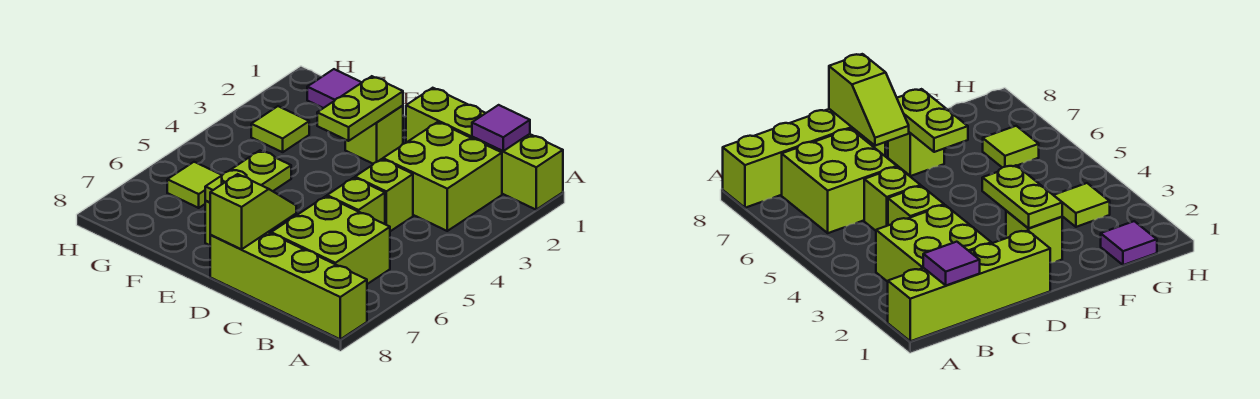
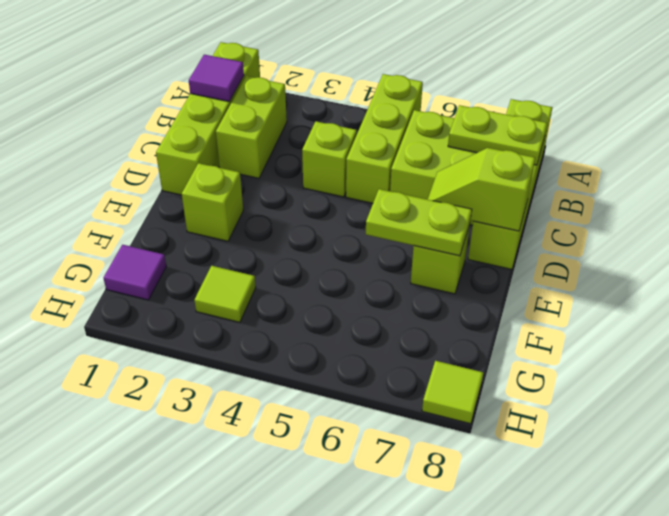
lime brick B2:C3 level 1 -> lime brick B2:C2 level 1
lime brick C5 level 1 -> lime brick A5:C5 level 1
lime plate E2:E3 level 2 -> lime plate B7:B8 level 2
lime tile G6 level 1 -> lime tile H8 level 1

